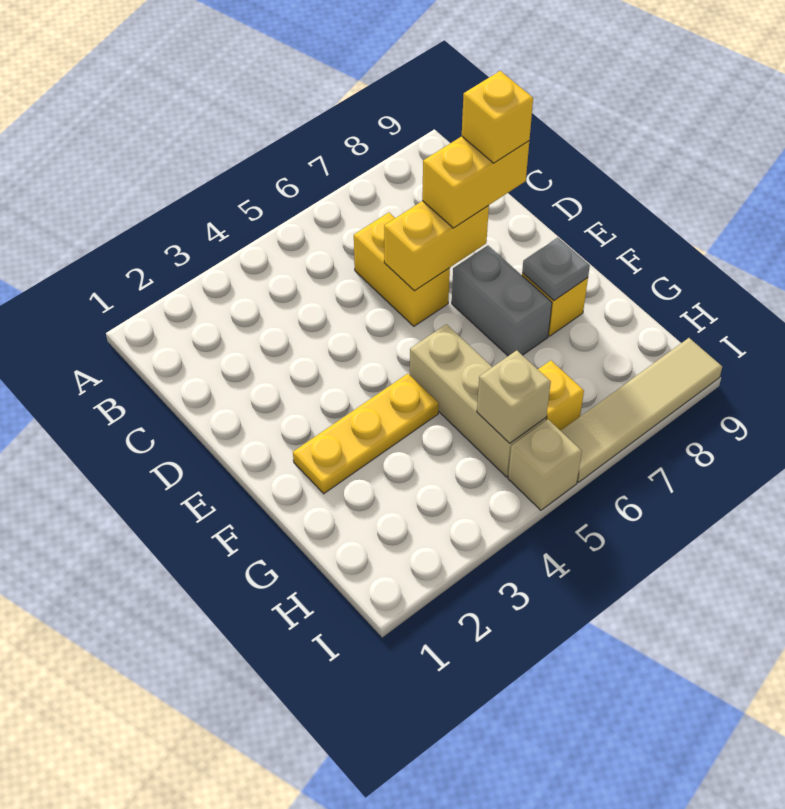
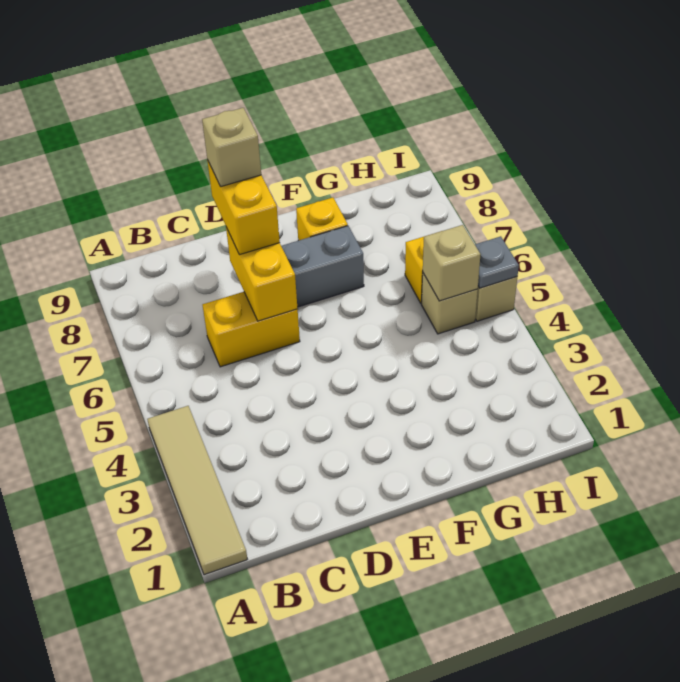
yellow brick D8 level 4 -> tan brick D8 level 4
yellow plate F2:F4 level 1 -> none
tan brick F5:H5 level 1 -> tan brick H5 level 1
grey plate F8 level 2 -> grey plate I5 level 2
tan tile I6:I9 level 1 -> tan tile A1:A4 level 1

